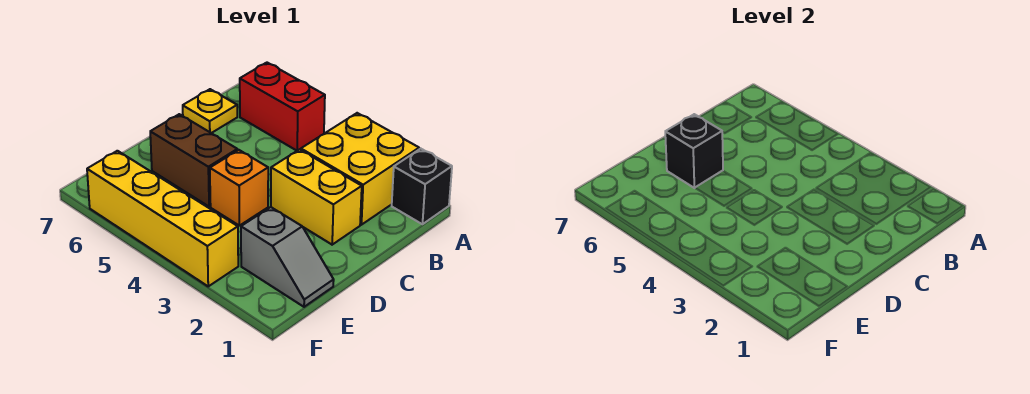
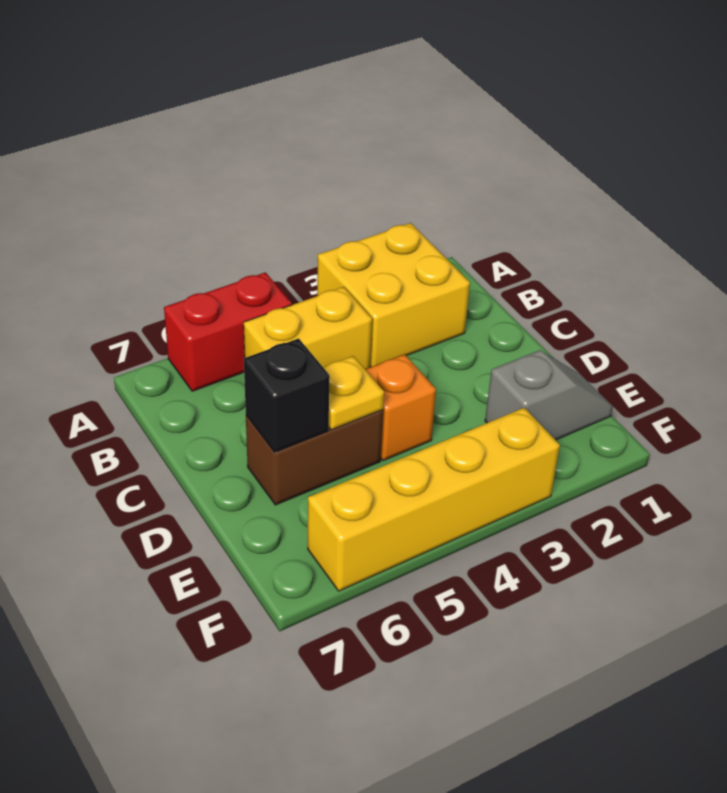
black brick A1 level 1 -> none
yellow plate B7 level 1 -> yellow plate D5 level 2
yellow brick C2:C3 level 1 -> yellow brick B4:B5 level 1

